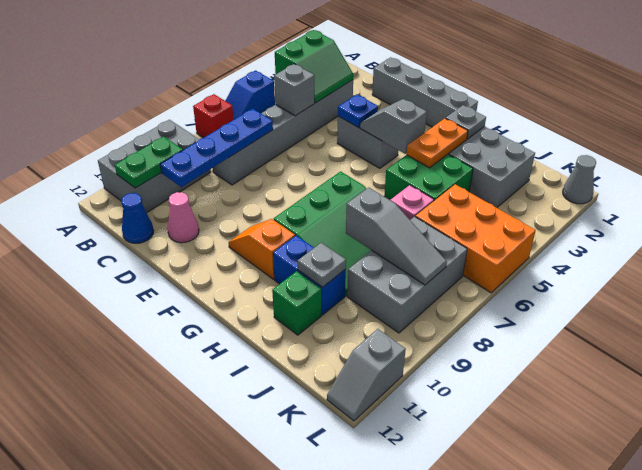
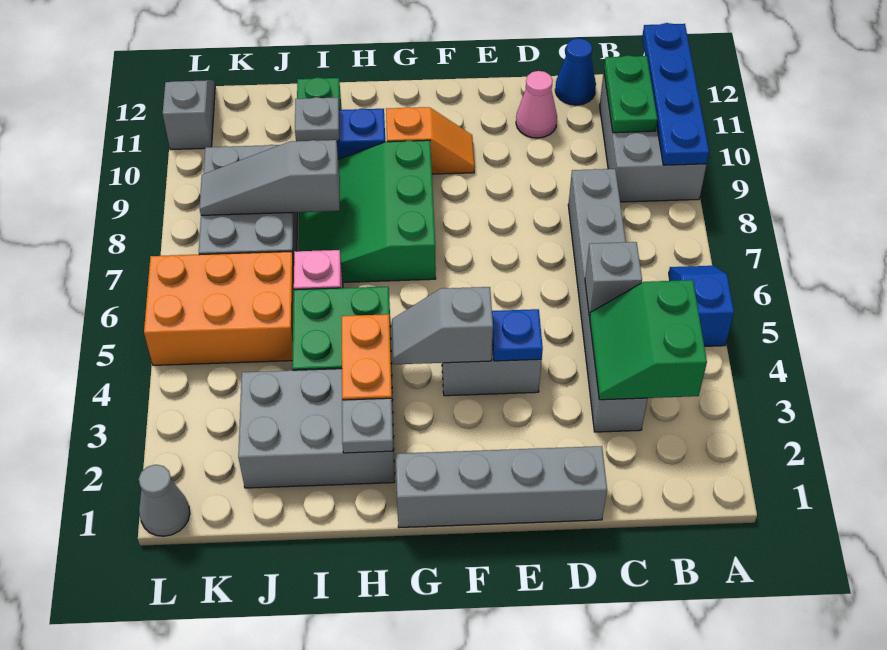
red brick A7 level 1 -> none
blue plate C7:C10 level 2 -> blue plate A9:A12 level 2
grey slope F4:G4 level 2 top G -> grey slope F4:G4 level 2 top F

